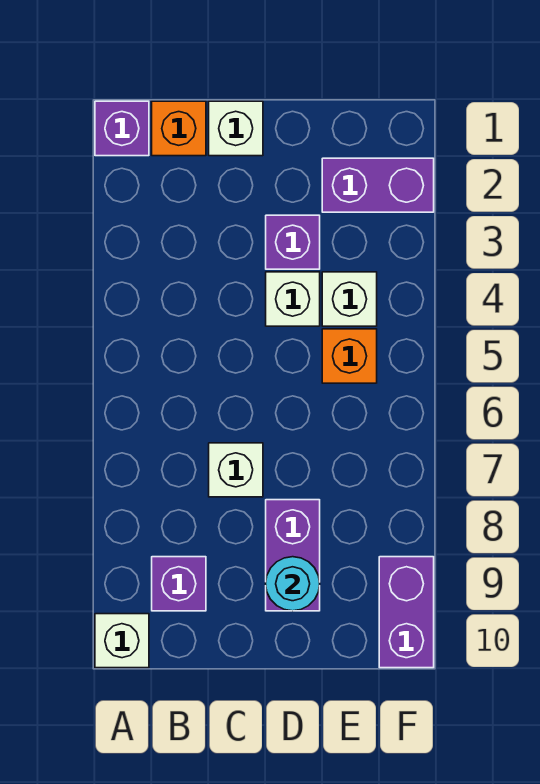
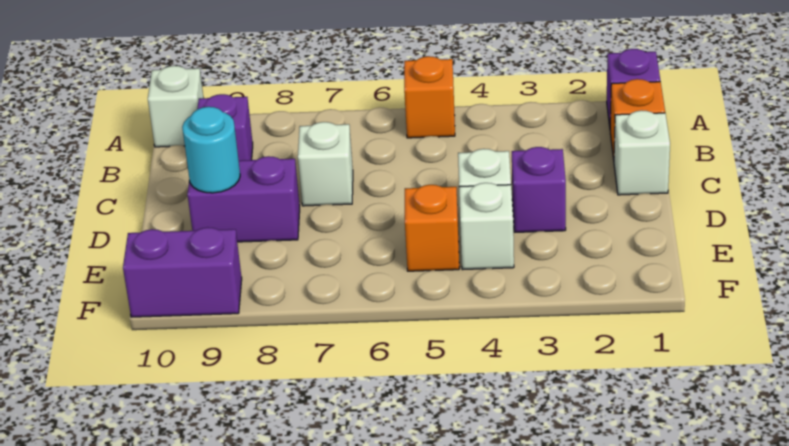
none -> orange brick A5 level 1
purple brick E2:F2 level 1 -> none

